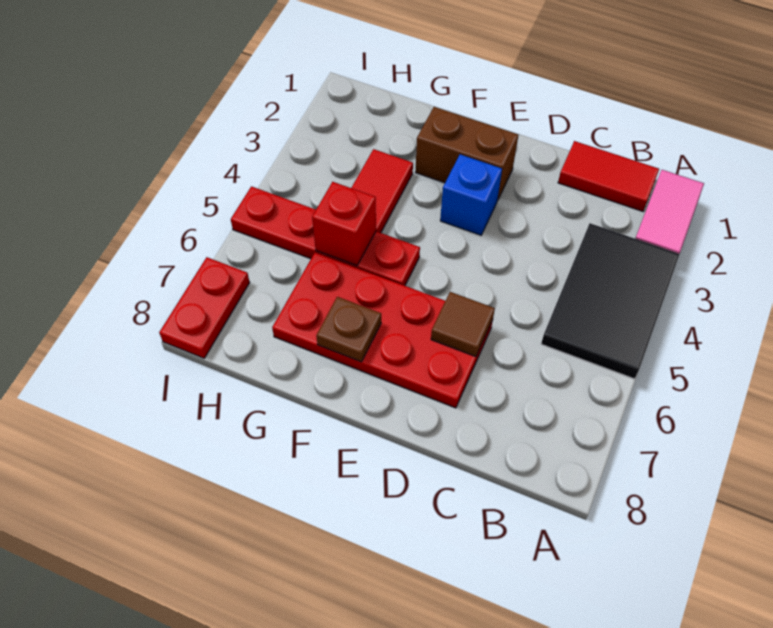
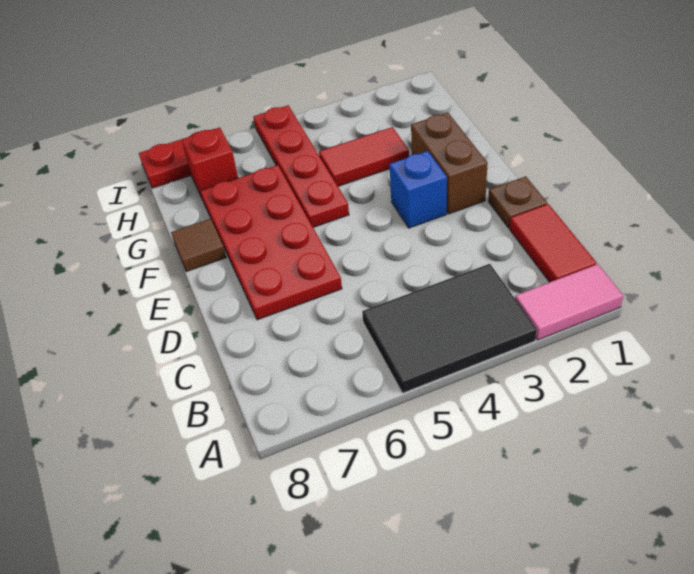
brown tile D6 level 2 -> brown tile F8 level 1
brown plate F7 level 2 -> brown plate D1 level 1
red brick G5 level 2 -> red brick H7 level 1

